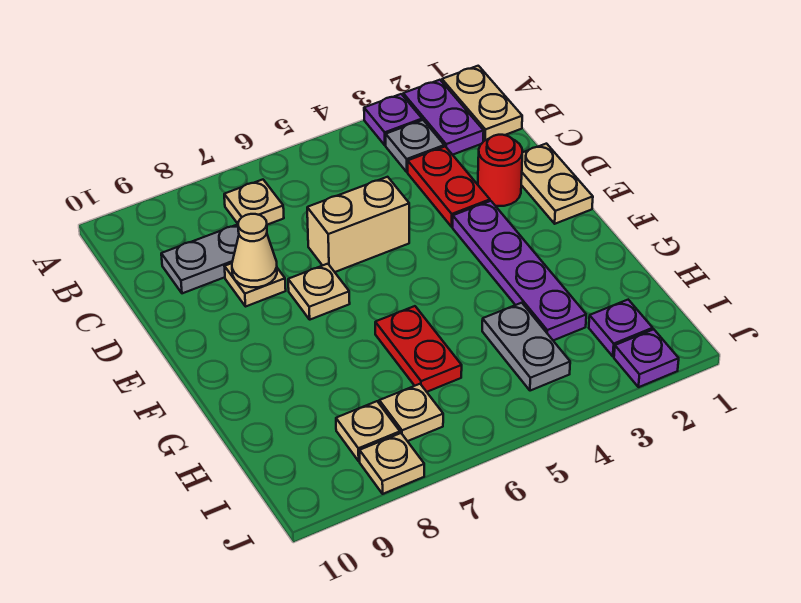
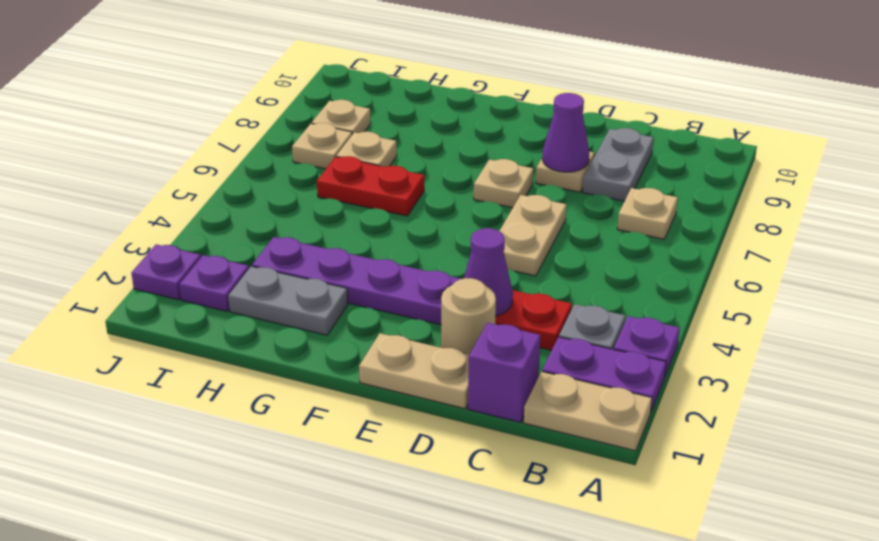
none -> purple brick C1 level 1
red round brick D2 level 1 -> tan round brick D2 level 1
none -> purple cone D3 level 2
tan brick D5:D6 level 1 -> tan plate D5:D6 level 1
tan cone D8 level 2 -> purple cone D8 level 2
grey plate H4:I4 level 1 -> grey plate G2:H2 level 1
tan plate J8 level 1 -> tan plate H7 level 1

